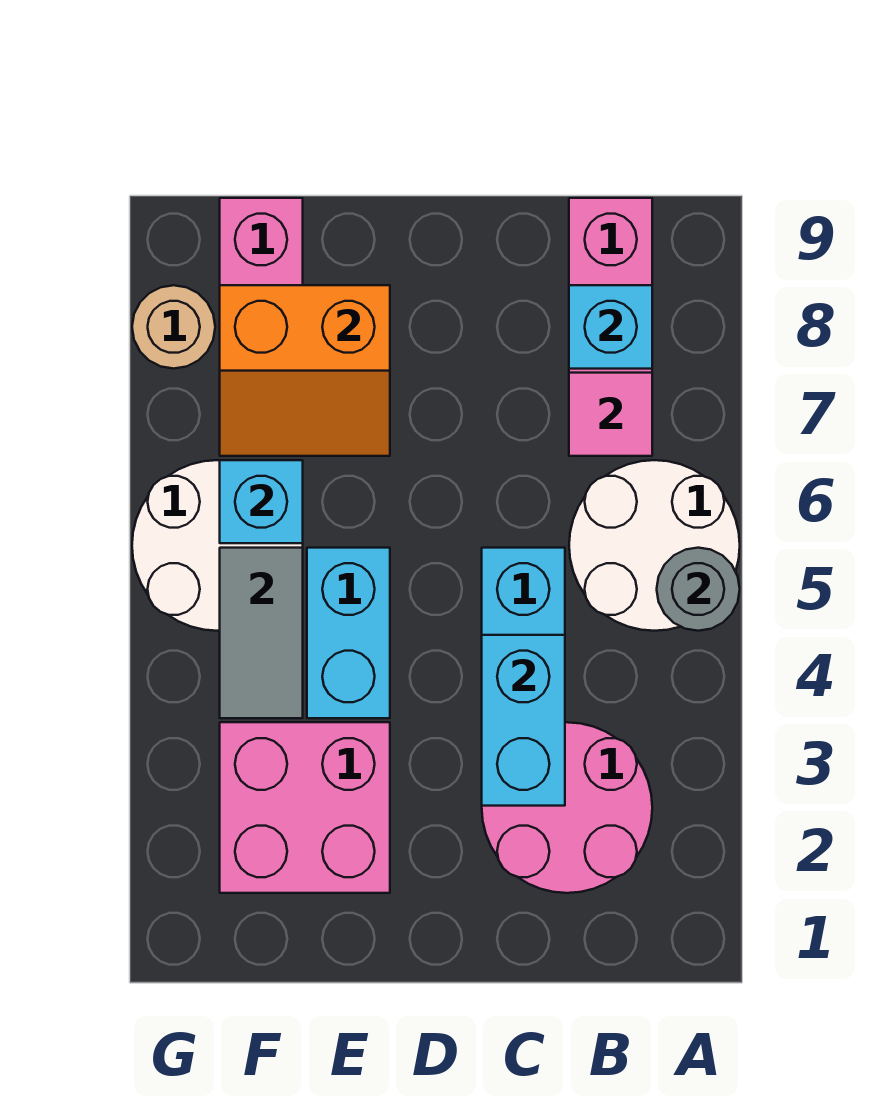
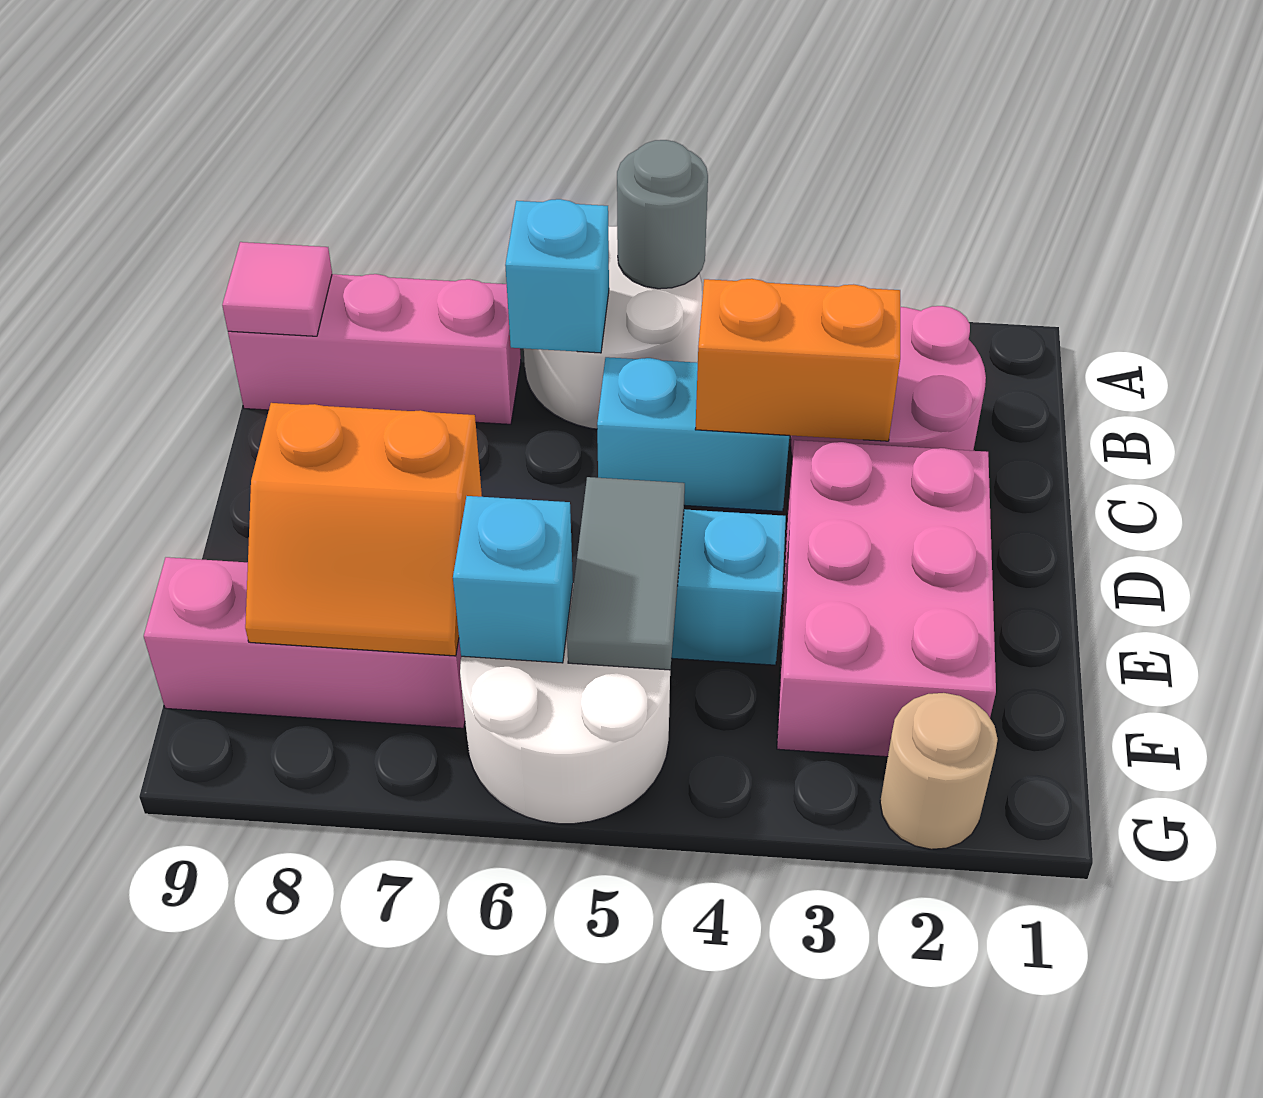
pink tile B7 level 2 -> pink tile B9 level 2
cyan brick B8 level 2 -> cyan brick B6 level 2
cyan brick C3:C4 level 2 -> orange brick C3:C4 level 2
pink brick E2:F3 level 1 -> pink brick D2:F3 level 1
orange slope E7:F8 level 2 top 8 -> orange slope E7:F8 level 2 top E
grey tile F4:F5 level 2 -> grey tile E5:F5 level 2
tan round brick G8 level 1 -> tan round brick G2 level 1

